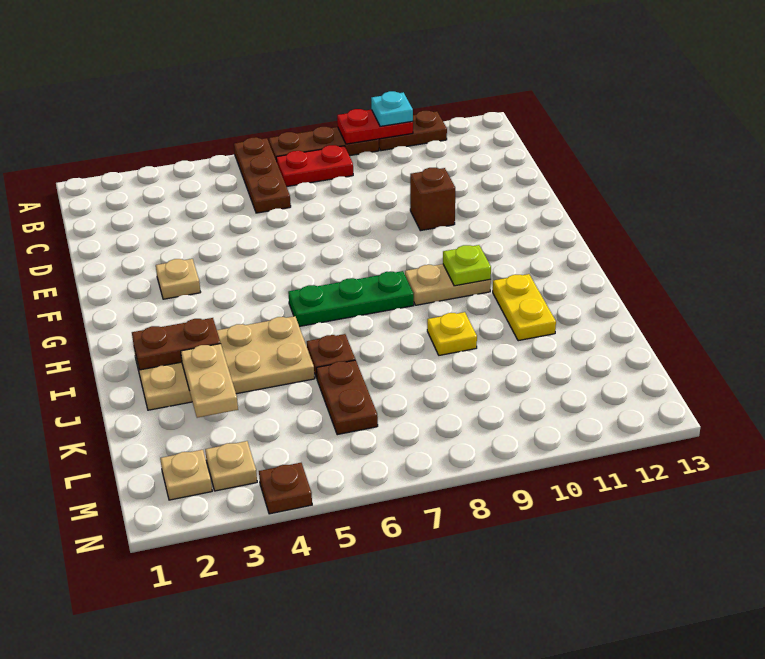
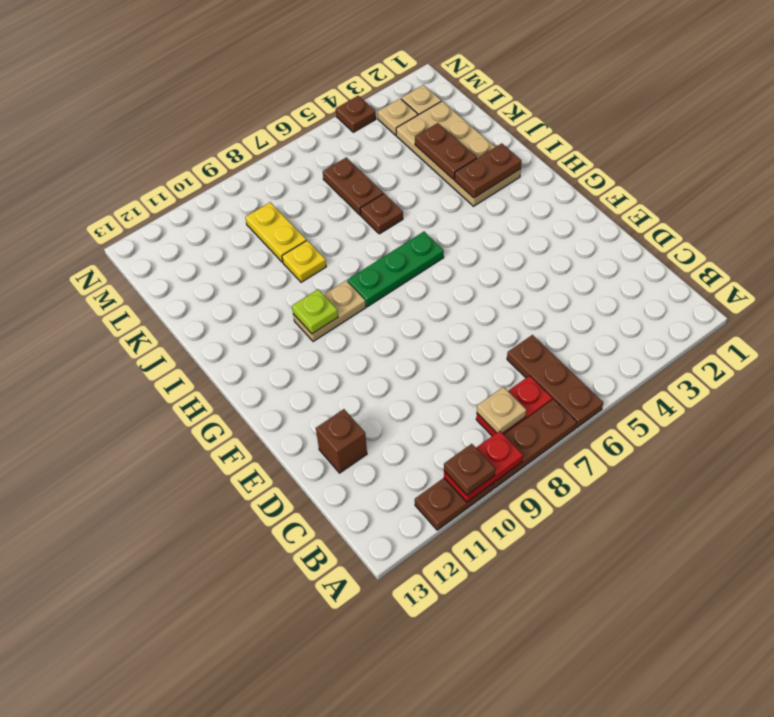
cyan plate A10 level 3 -> brown plate A10 level 3
brown brick E10 level 1 -> brown brick D12 level 1
tan plate F3 level 1 -> tan plate B8 level 2
tan plate I2:J5 level 1 -> tan plate I2:L3 level 1
yellow plate I11:J11 level 1 -> yellow plate K9:L9 level 1
tan plate J3:K3 level 2 -> brown plate J3:K3 level 2

